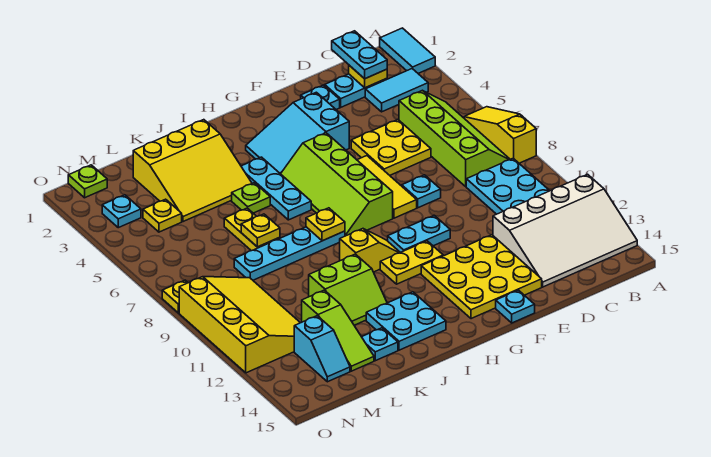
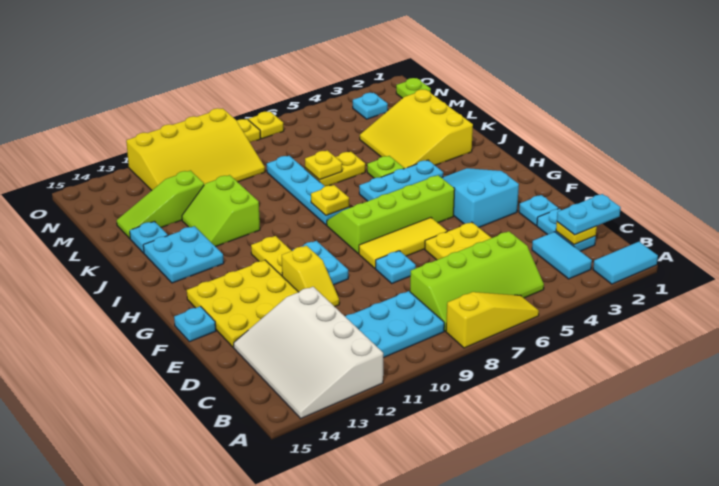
yellow slope H10:I10 level 1 top I -> yellow slope E11:F11 level 1 top F
yellow plate M4 level 1 -> yellow plate O7 level 1
cyan slope M13:M14 level 1 top 13 -> none

